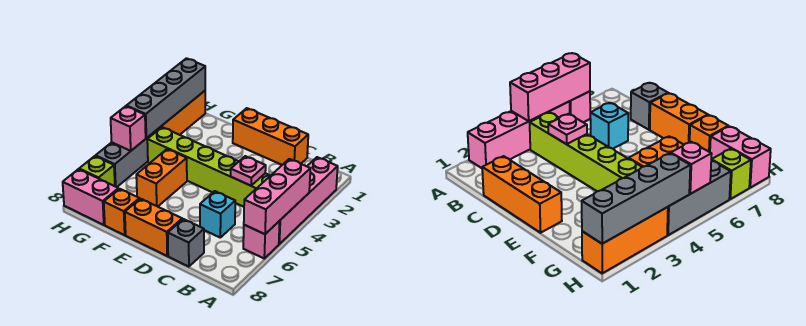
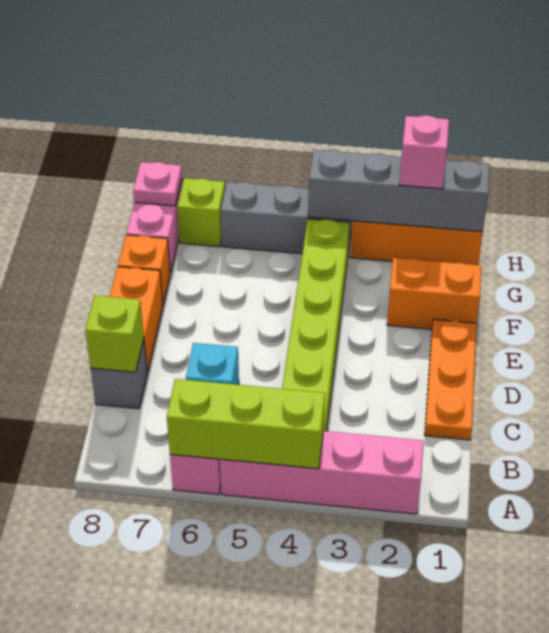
pink brick A4:A6 level 2 -> lime brick A4:A6 level 2
orange brick C1:E1 level 1 -> orange plate C1:E1 level 1
pink plate C4 level 2 -> pink plate H8 level 2
none -> lime brick C8 level 2
orange brick F5:F6 level 1 -> orange brick F1:F2 level 1
pink brick H5 level 2 -> pink brick H2 level 3

